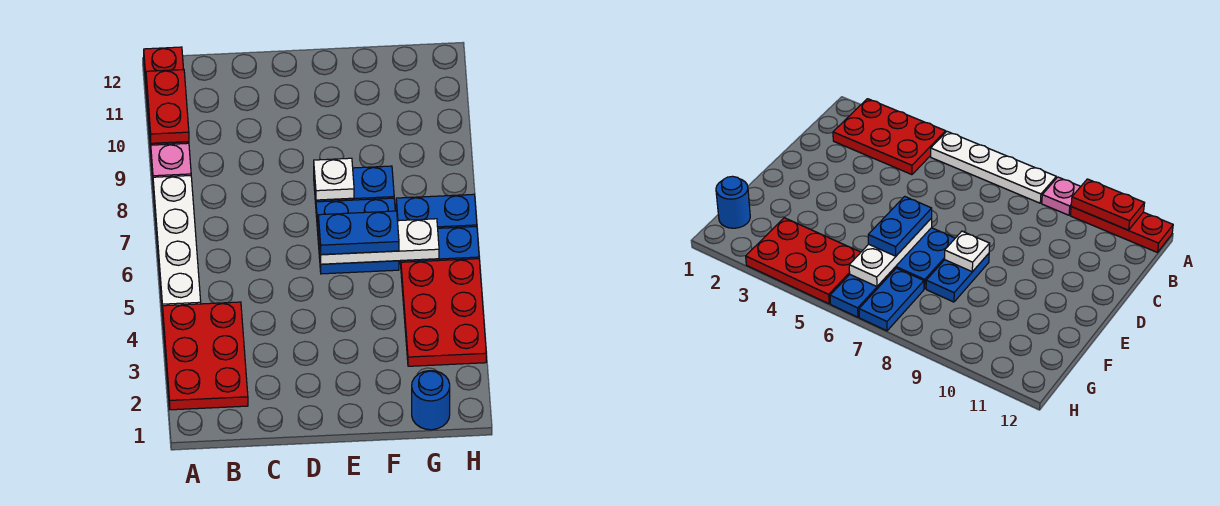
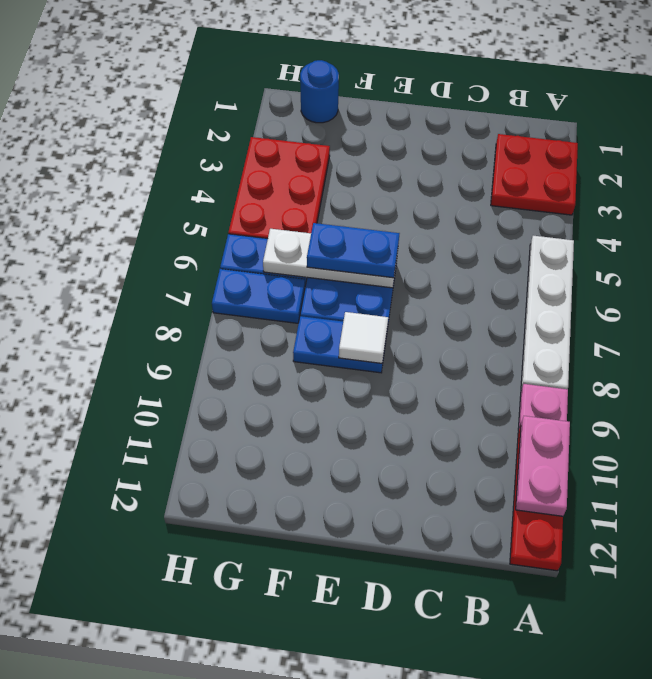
red plate A2:B4 level 1 -> red plate A2:B3 level 1
red plate A10:A11 level 2 -> pink plate A10:A11 level 2
white plate E8 level 2 -> white tile E8 level 2

